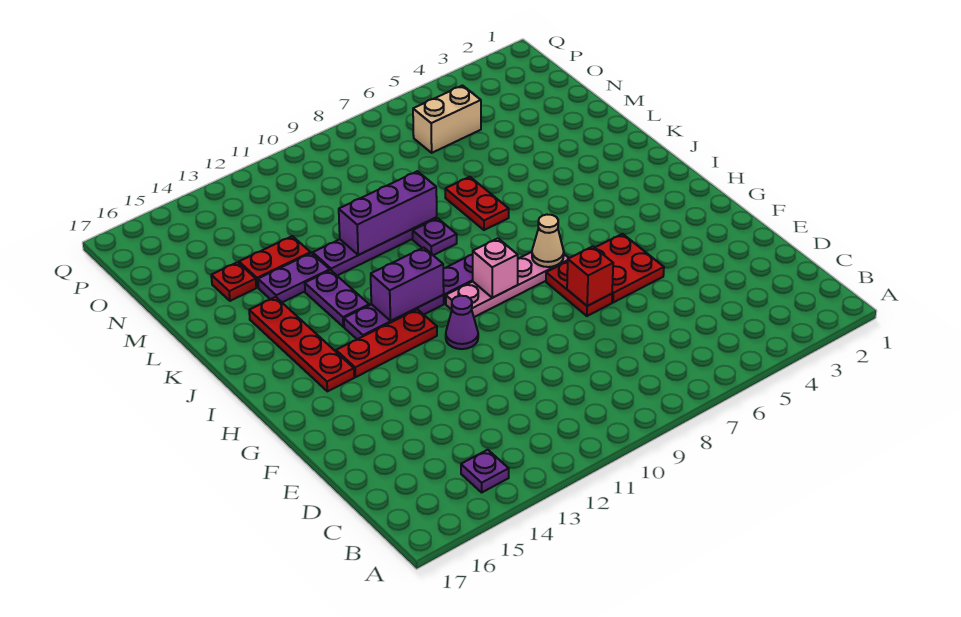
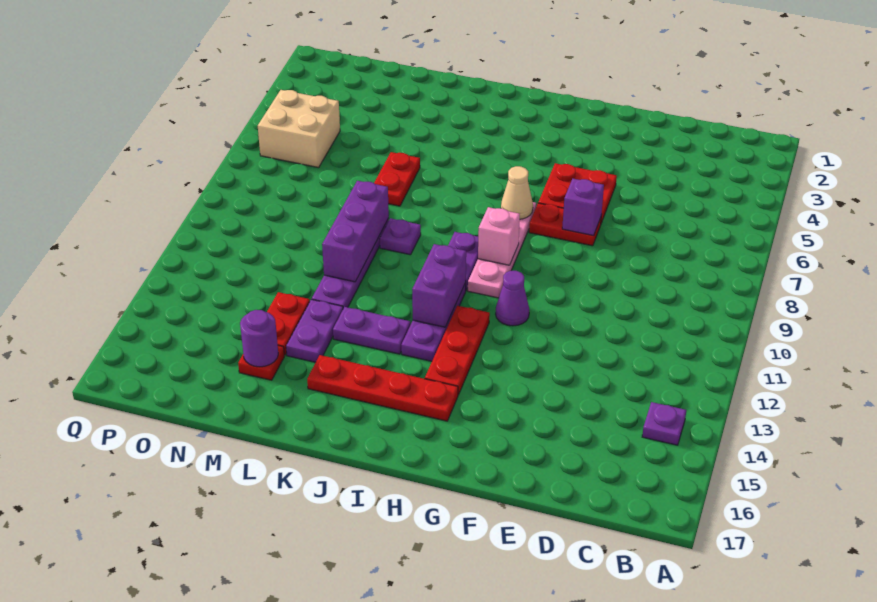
red brick F7 level 2 -> purple brick F7 level 2
red plate K7:L7 level 1 -> red plate L6:L7 level 1
none -> purple round brick M15 level 2
tan brick O5:O6 level 1 -> tan brick O5:P6 level 1

